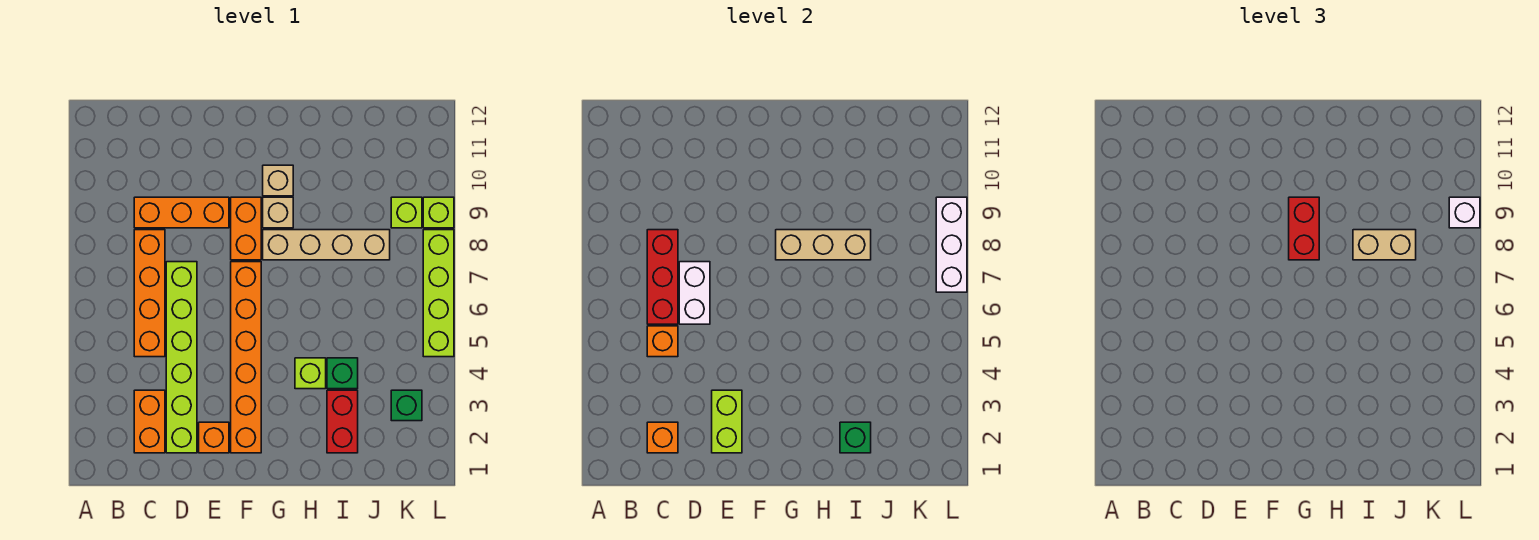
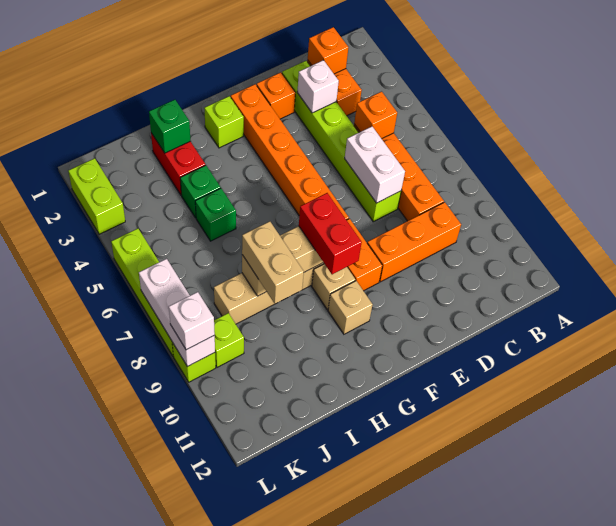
red brick C6:C8 level 2 -> none
none -> white brick D3 level 2
lime brick E2:E3 level 2 -> lime brick L2:L3 level 1
lime brick H4 level 1 -> lime brick G2 level 1
tan brick I8:J8 level 3 -> tan brick I8:I9 level 3
green brick K3 level 1 -> green brick I5 level 1

